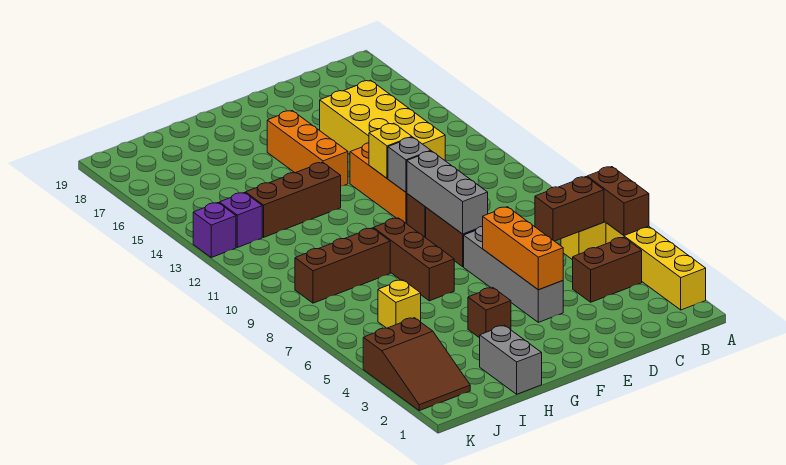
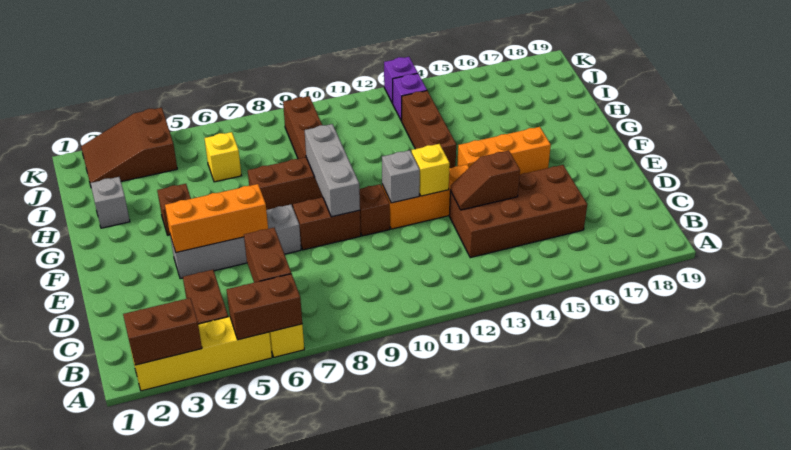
none -> brown brick A2:A3 level 2
yellow brick C13:D16 level 1 -> brown brick C13:D16 level 1
none -> brown slope D13:D14 level 2 top 14
grey brick E8:E10 level 2 -> grey brick E9:G9 level 2
grey brick H1:H2 level 1 -> grey brick H2 level 1

